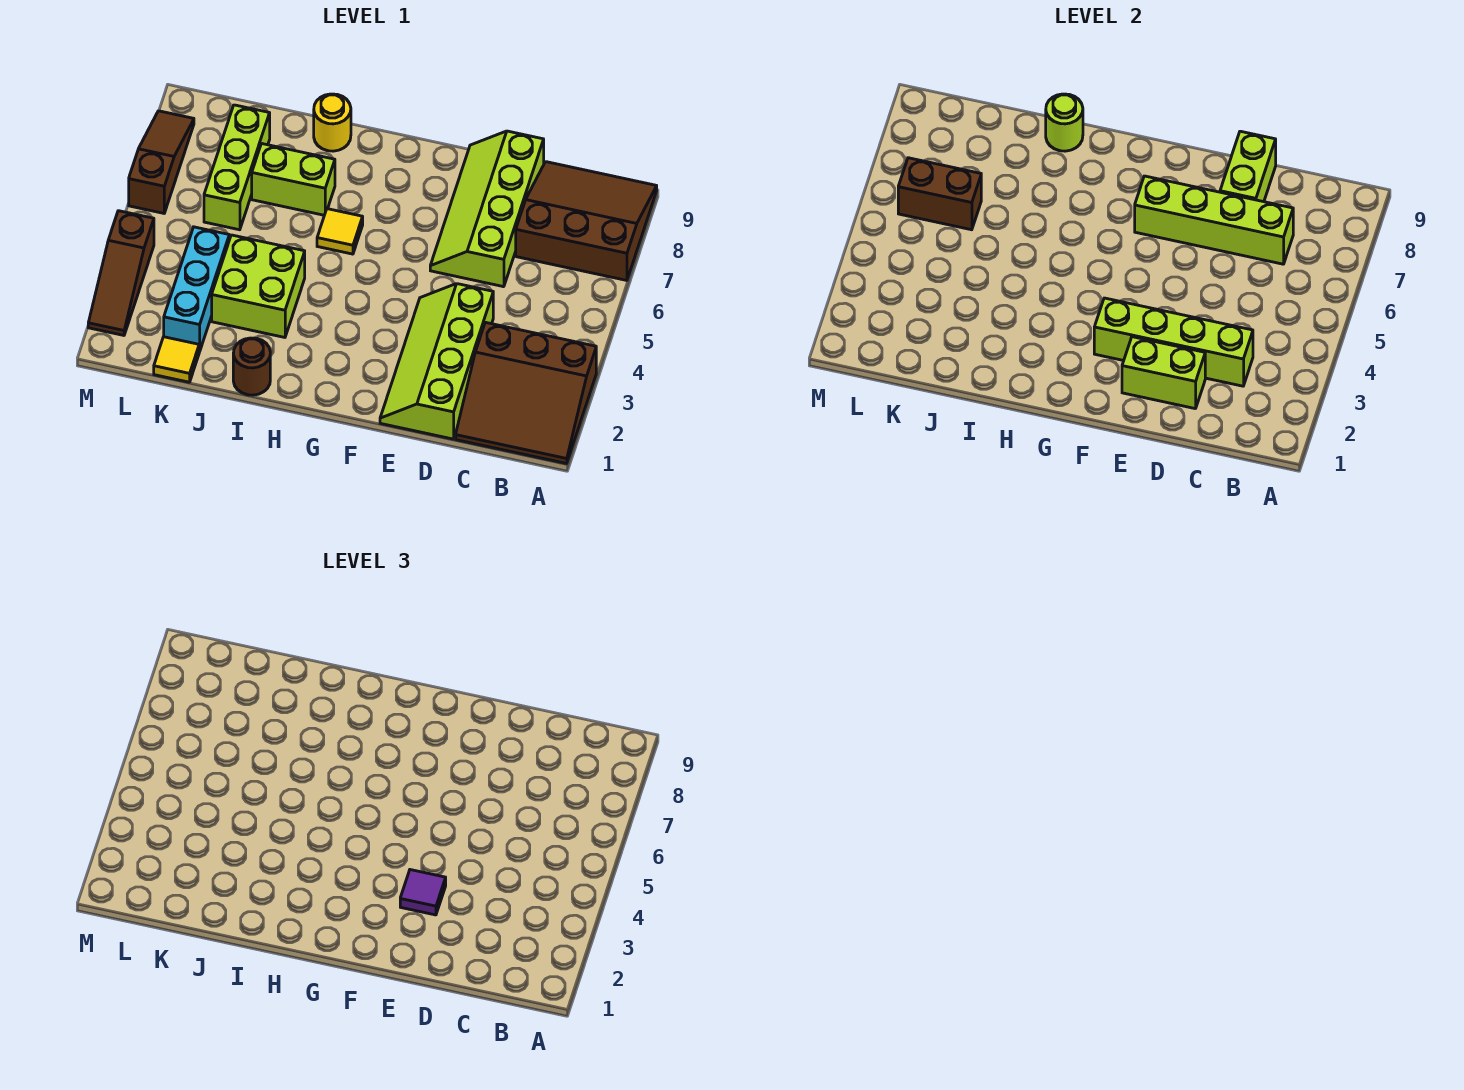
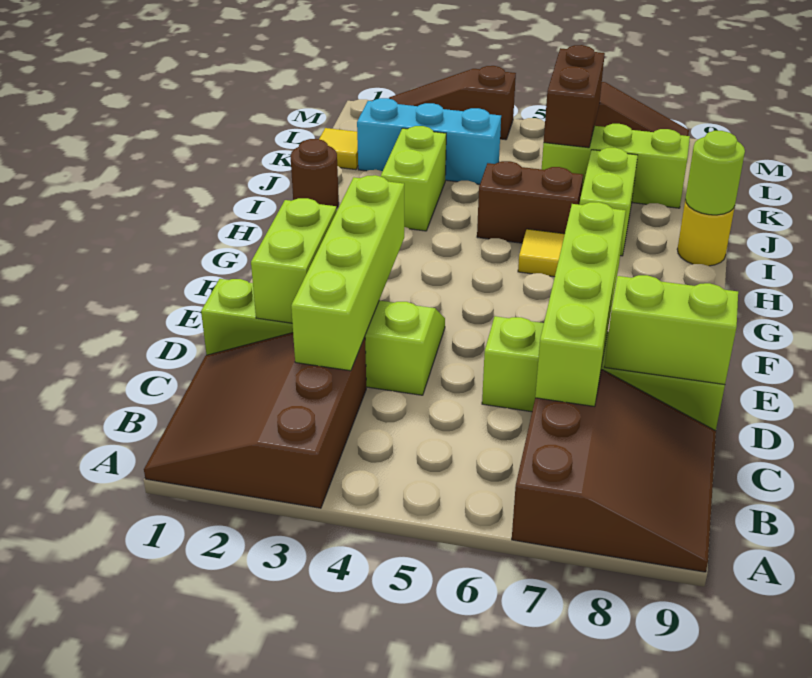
purple tile E3 level 3 -> none
lime brick I3:J4 level 1 -> lime brick I3:J3 level 1
none -> brown brick I5:I6 level 1

